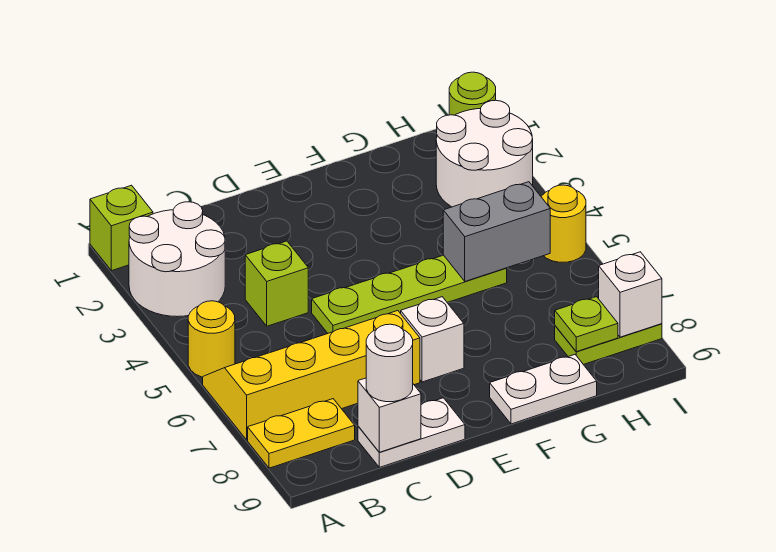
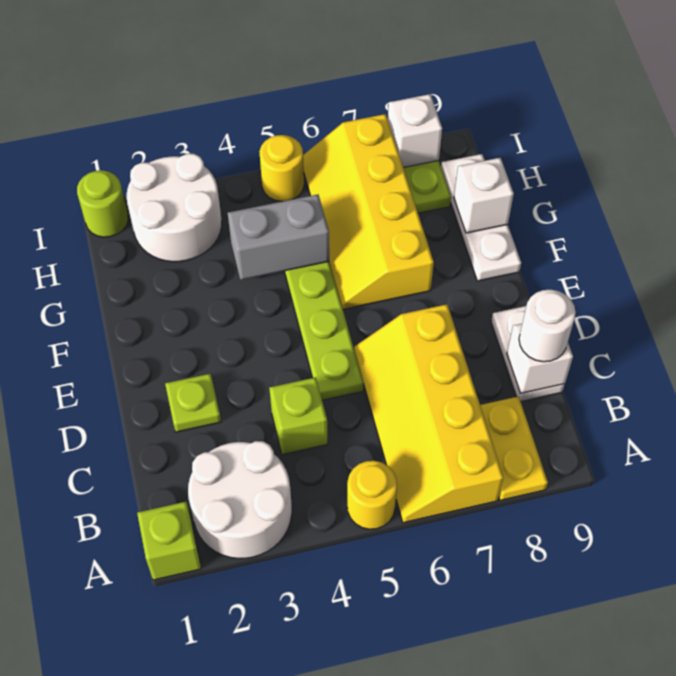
white brick E7 level 1 -> white brick G9 level 2
none -> yellow slope F6:I7 level 1 top 7
white plate F9:G9 level 1 -> white plate F9:H9 level 1
grey brick G5:H5 level 2 -> grey brick G4:G5 level 2
lime plate H8 level 2 -> lime plate D2 level 1

